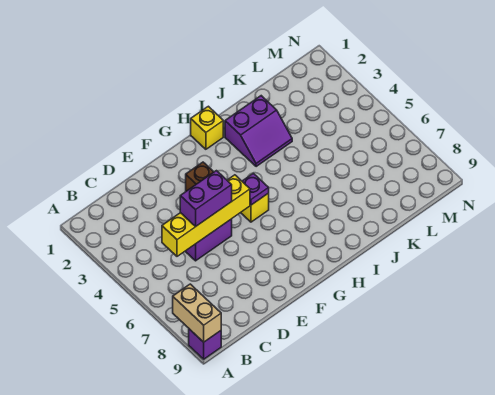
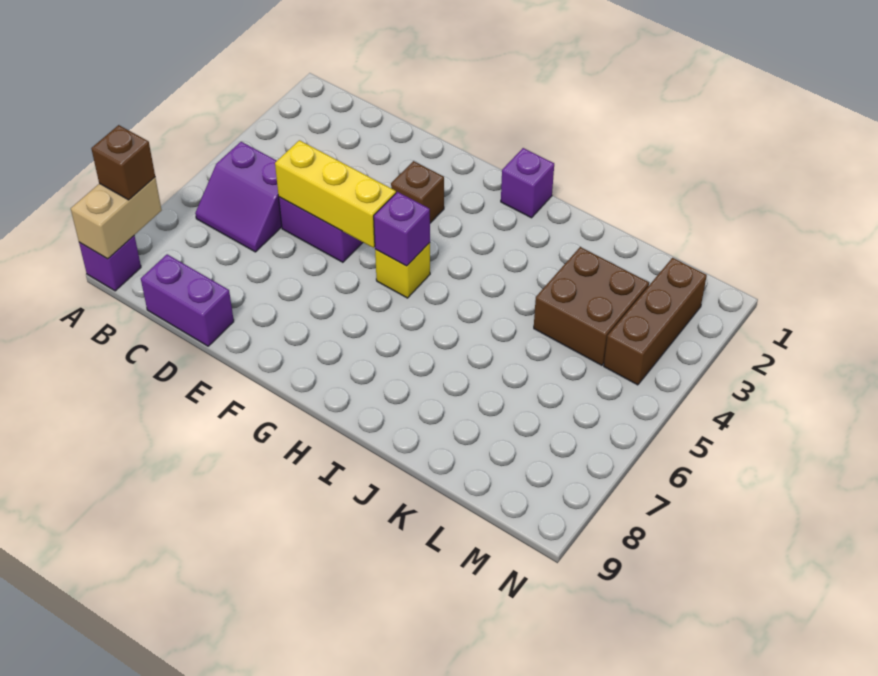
none -> brown brick A8 level 3
yellow brick C5:F5 level 2 -> yellow brick D5:F5 level 2
purple brick D5:E5 level 3 -> purple brick C9:D9 level 1
purple plate G5 level 2 -> purple brick G5 level 2
yellow brick H1 level 1 -> purple brick H1 level 1
purple slope I2:J3 level 1 top 2 -> purple slope B5:C6 level 1 top 5
none -> brown brick K3:L4 level 1
none -> brown brick M2:M4 level 1

